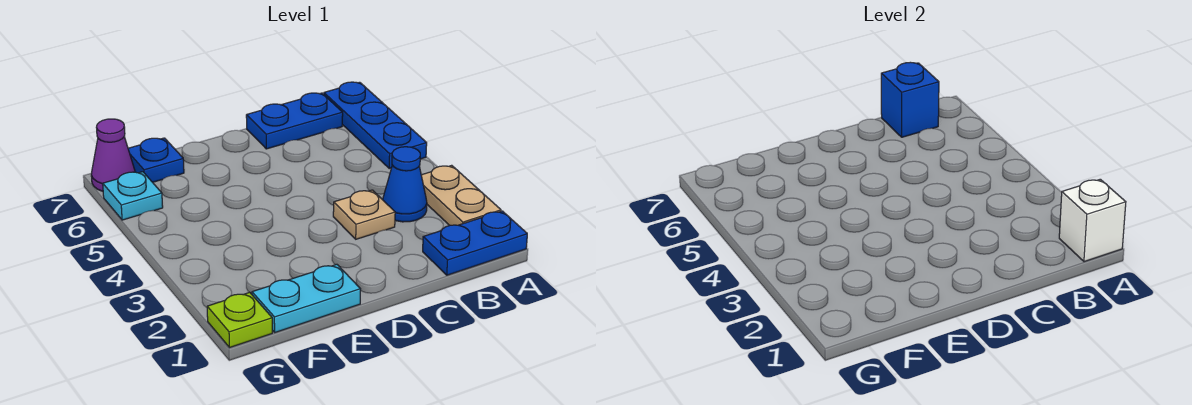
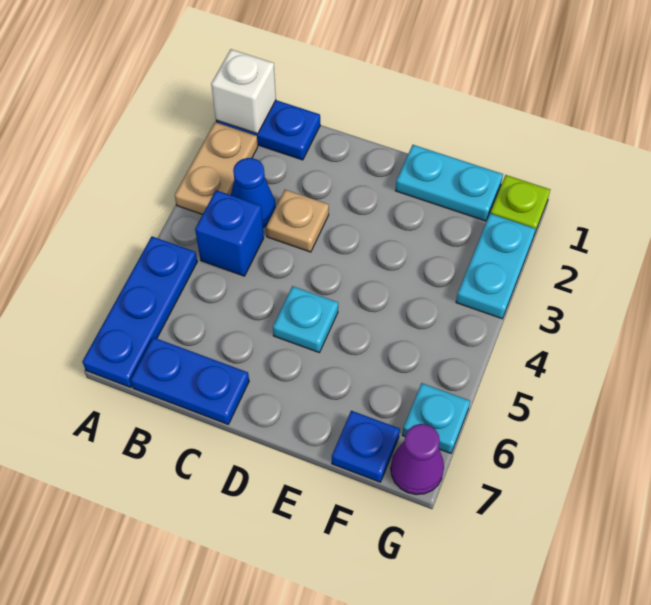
blue brick B7 level 2 -> blue brick B4 level 1
none -> cyan plate D5 level 1
none -> cyan plate G2:G3 level 1

